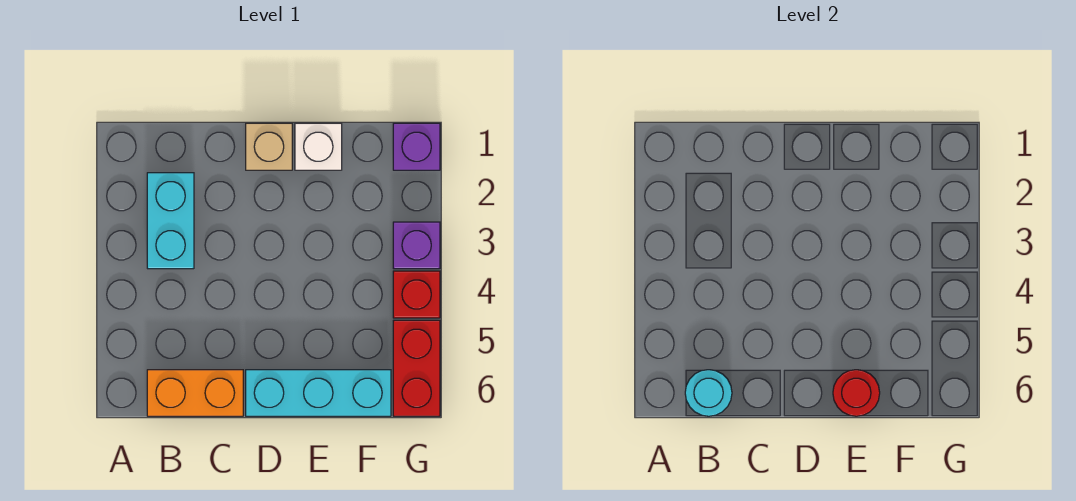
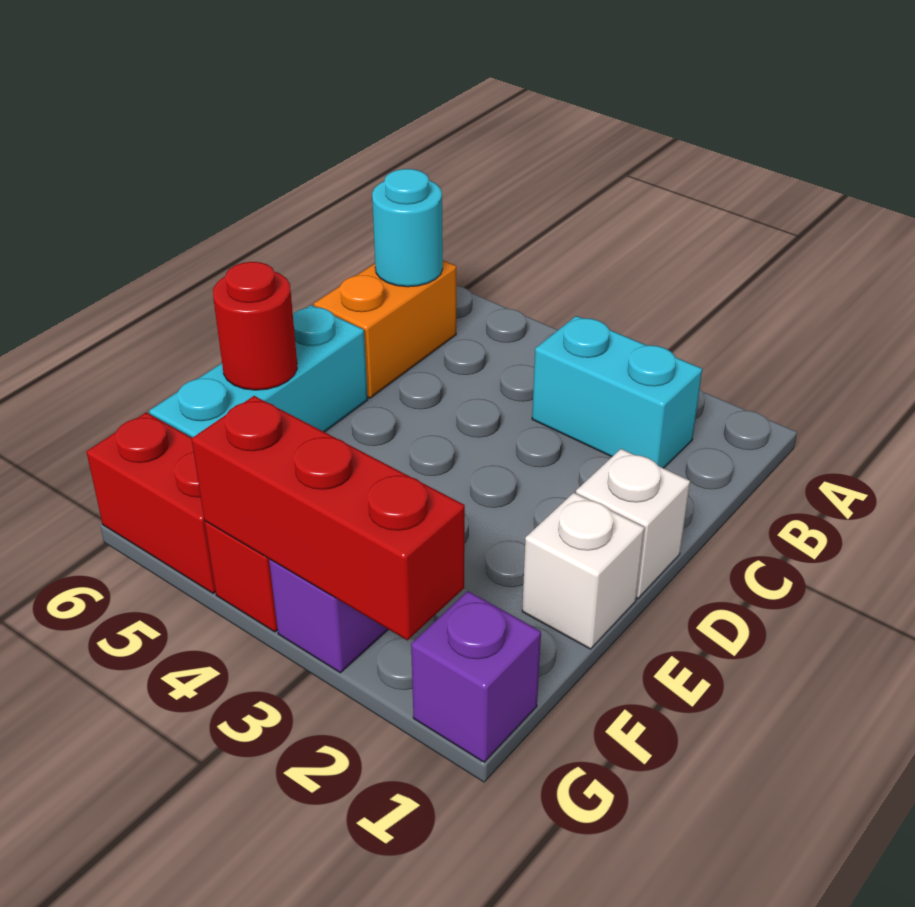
tan brick D1 level 1 -> white brick D1 level 1
none -> red brick G2:G4 level 2

